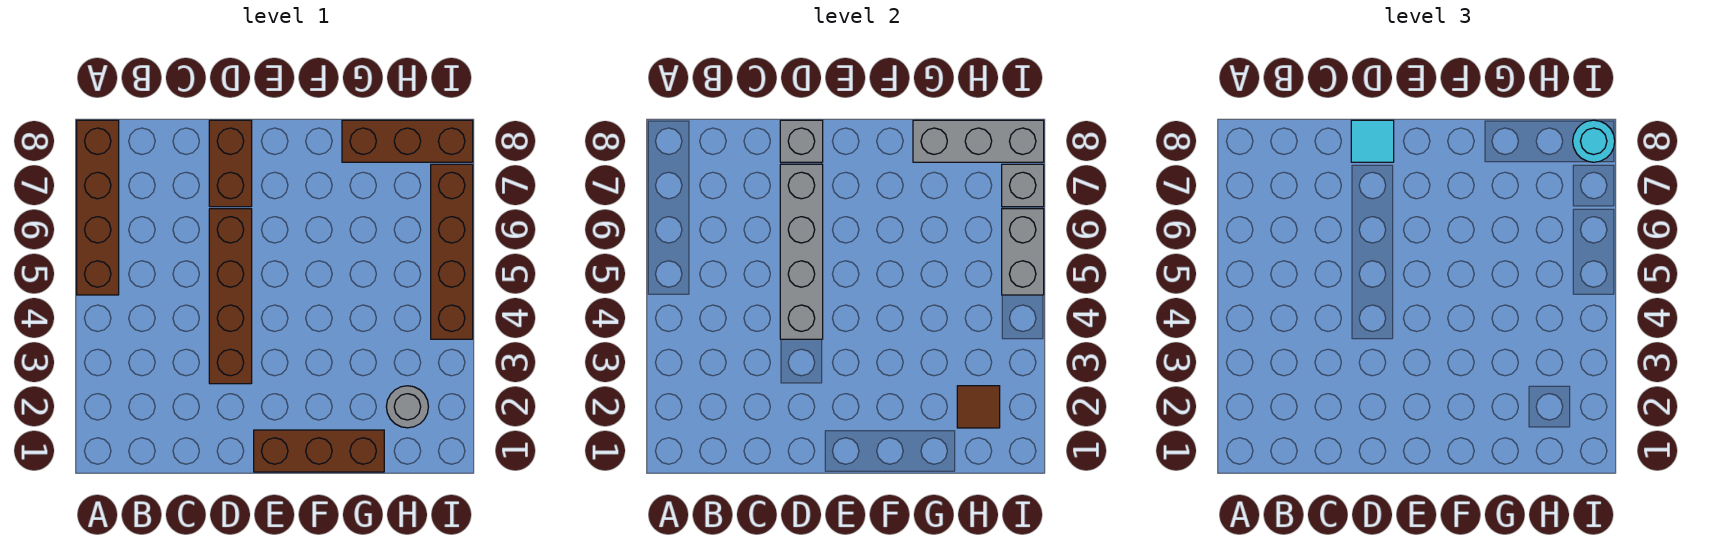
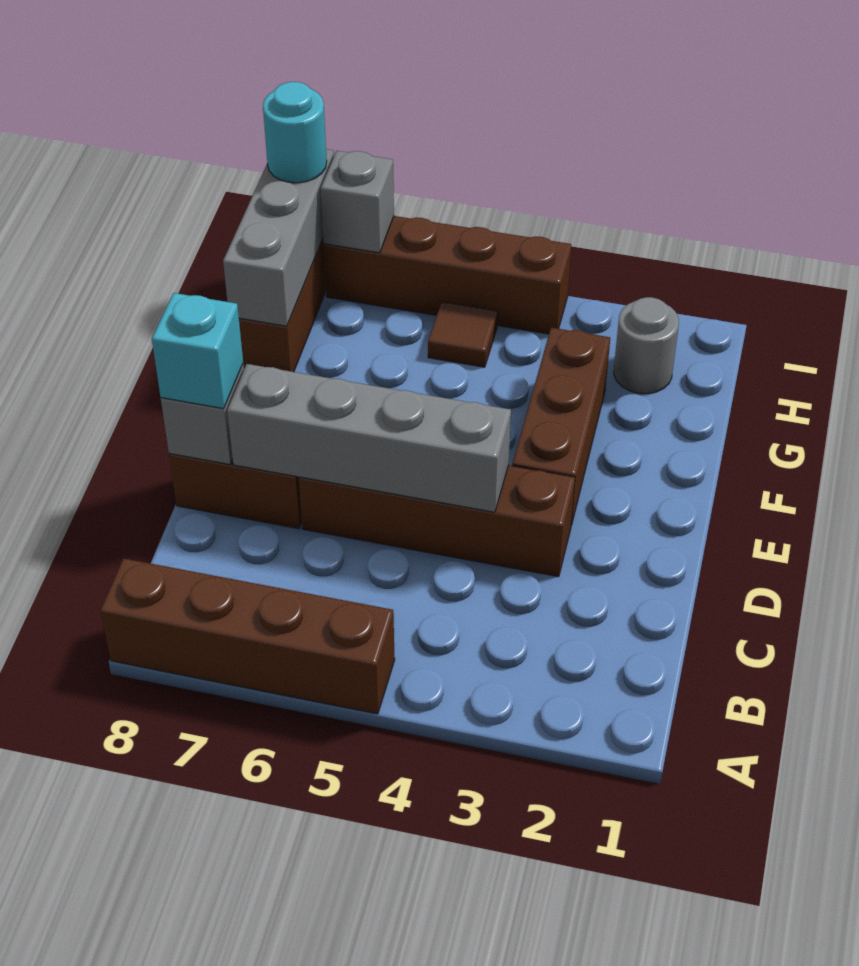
cyan tile D8 level 3 -> cyan brick D8 level 3
brown brick E1:G1 level 1 -> brown brick E3:G3 level 1
brown tile H2 level 2 -> brown tile H5 level 1
grey brick I5:I6 level 2 -> none

